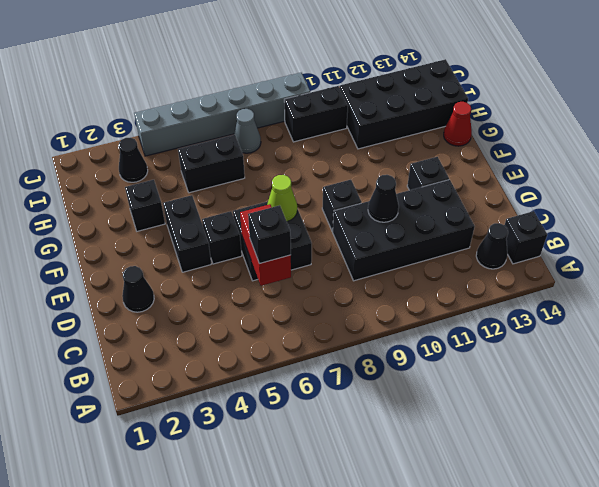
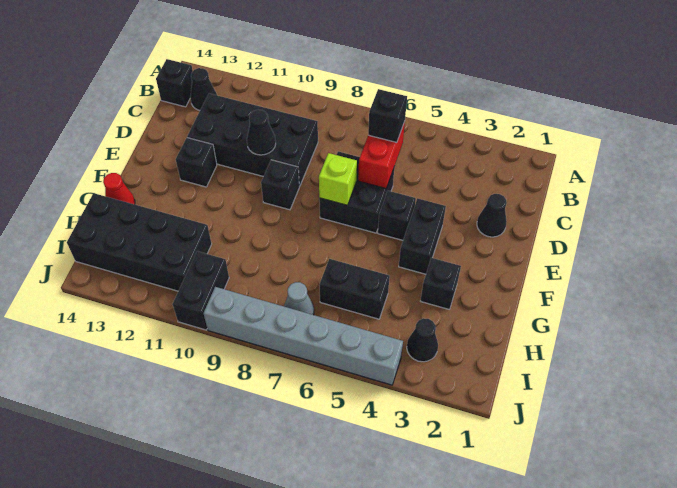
lime cone E7 level 2 -> lime brick E7 level 2
black brick I9:I10 level 1 -> black brick I10:J10 level 1

